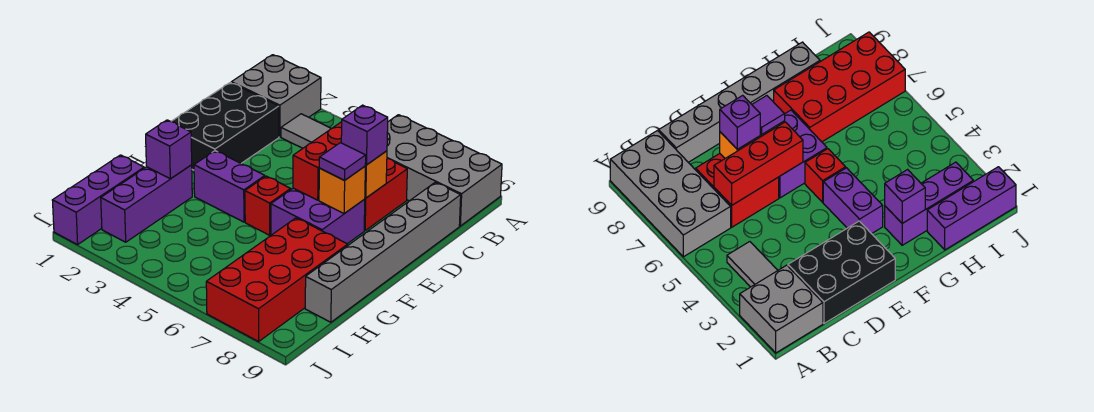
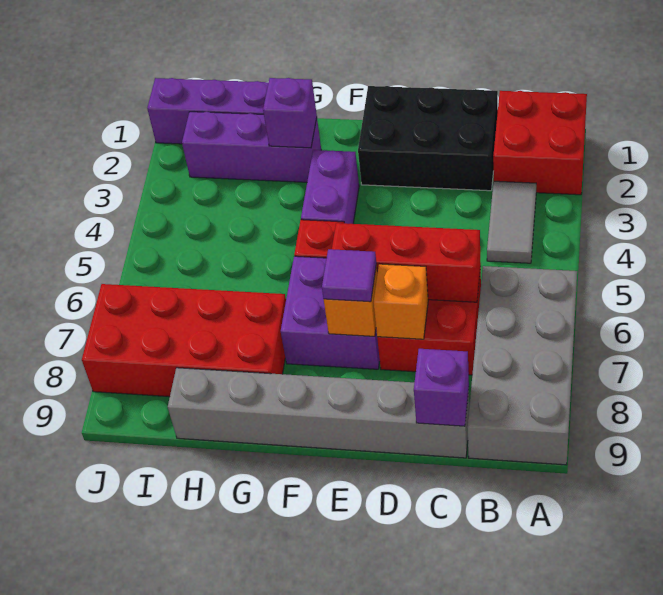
grey brick A1:B2 level 1 -> red brick A1:B2 level 1
purple brick D7 level 3 -> purple brick C9 level 2

